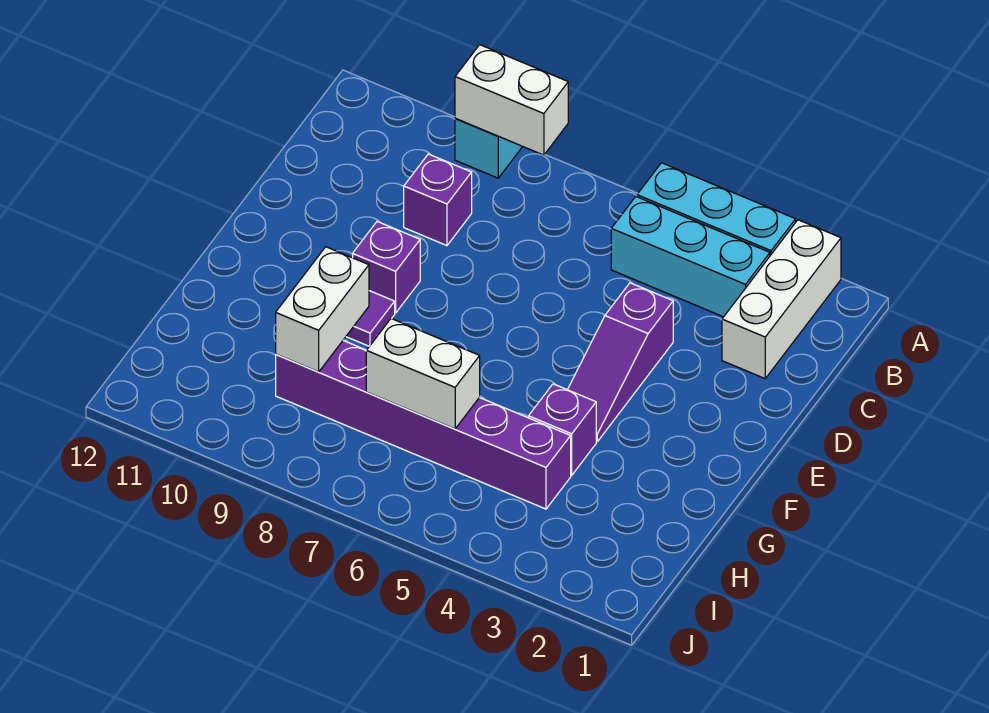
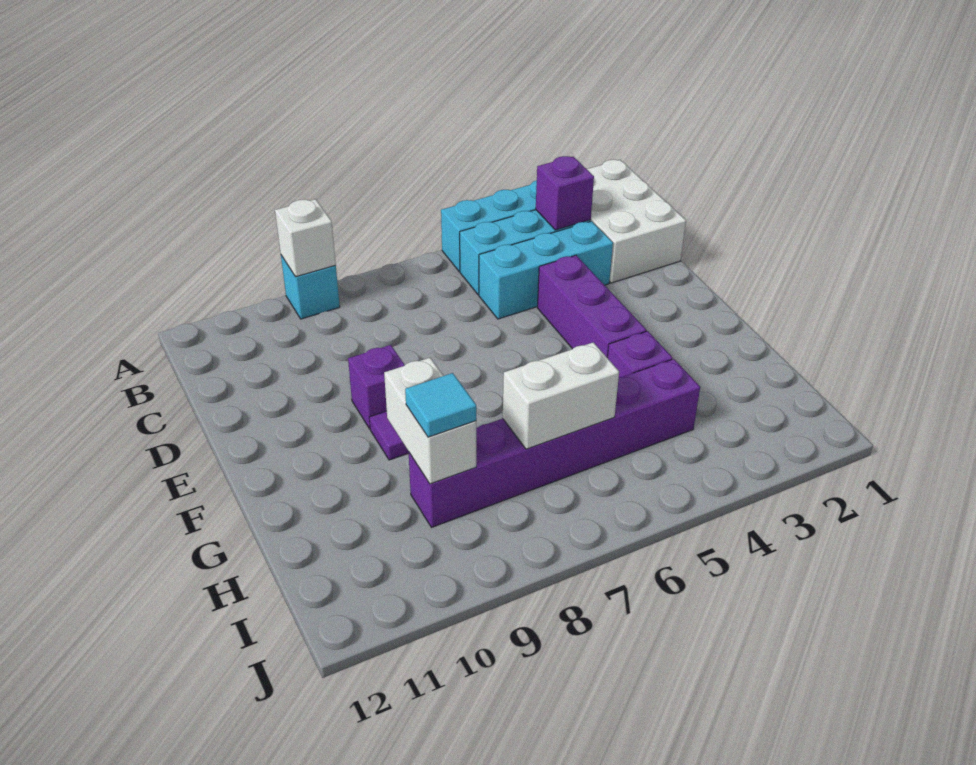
white brick A2:C2 level 1 -> white brick A1:C2 level 1
white brick A8:A9 level 2 -> white brick A9 level 2
none -> cyan brick C3:C5 level 1
purple brick C9 level 1 -> purple brick B3 level 2
purple slope D4:F4 level 1 top D -> purple brick D4:F4 level 1
none -> cyan tile H9 level 3

